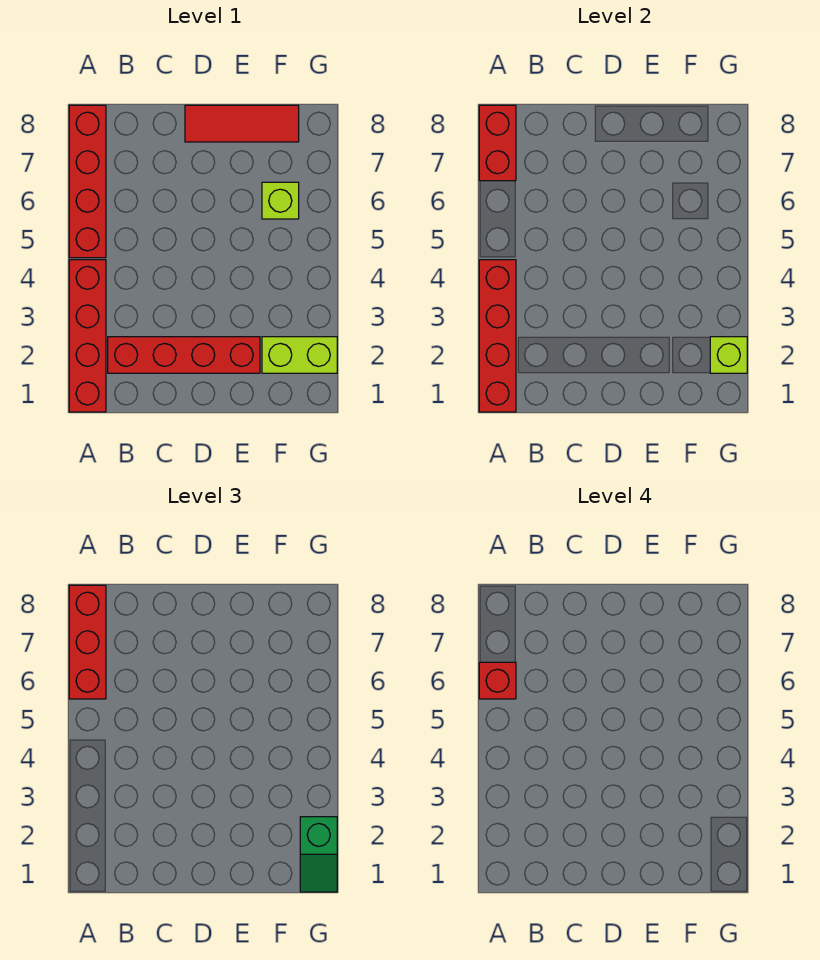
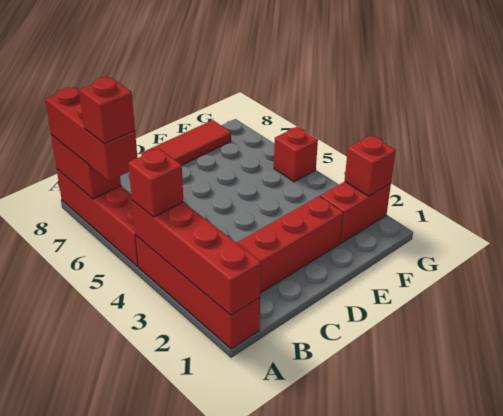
none -> red brick A4 level 3
lime brick F2:G2 level 1 -> red brick F2:G2 level 1
lime brick F6 level 1 -> none
green slope G1:G2 level 3 top 2 -> none
lime brick G2 level 2 -> red brick G2 level 2
none -> red brick G5 level 1

